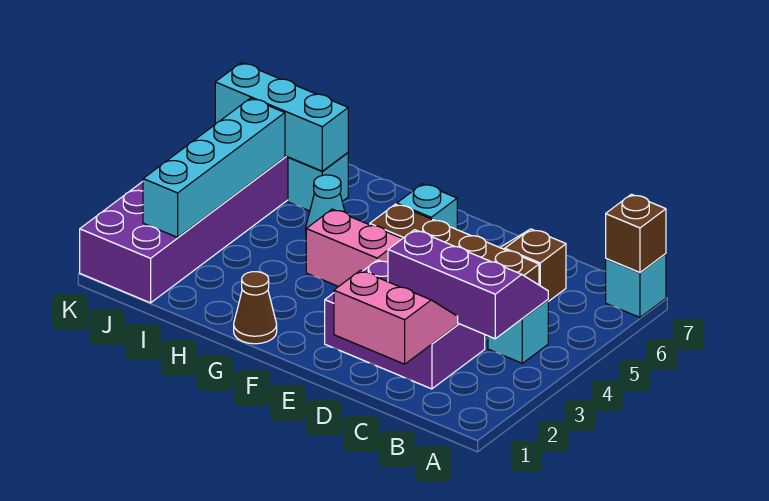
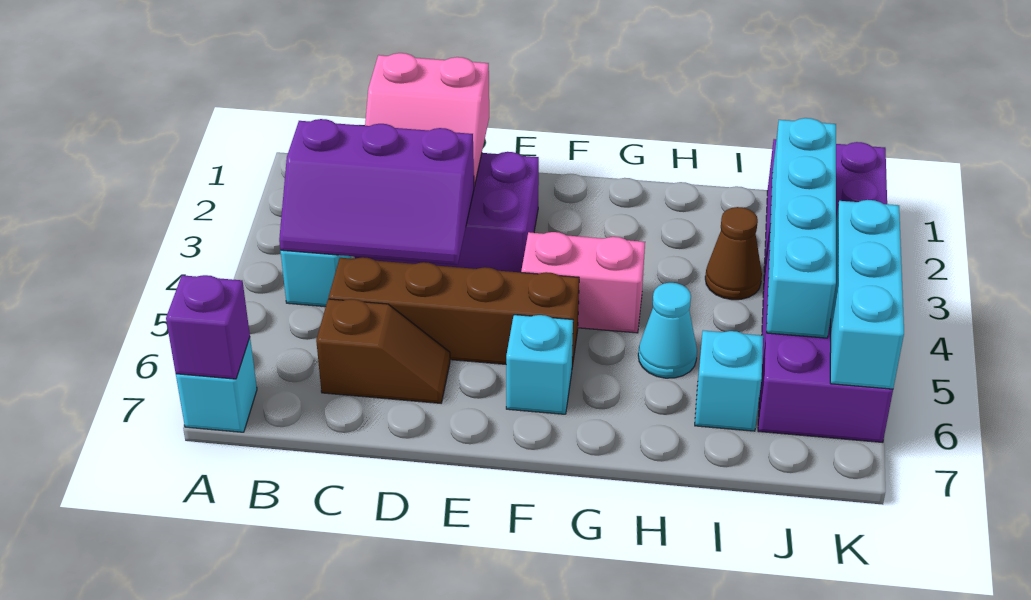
brown brick A7 level 2 -> purple brick A7 level 2
brown cone G1 level 1 -> brown cone I3 level 1
cyan brick I6:K6 level 2 -> cyan brick K4:K6 level 2

